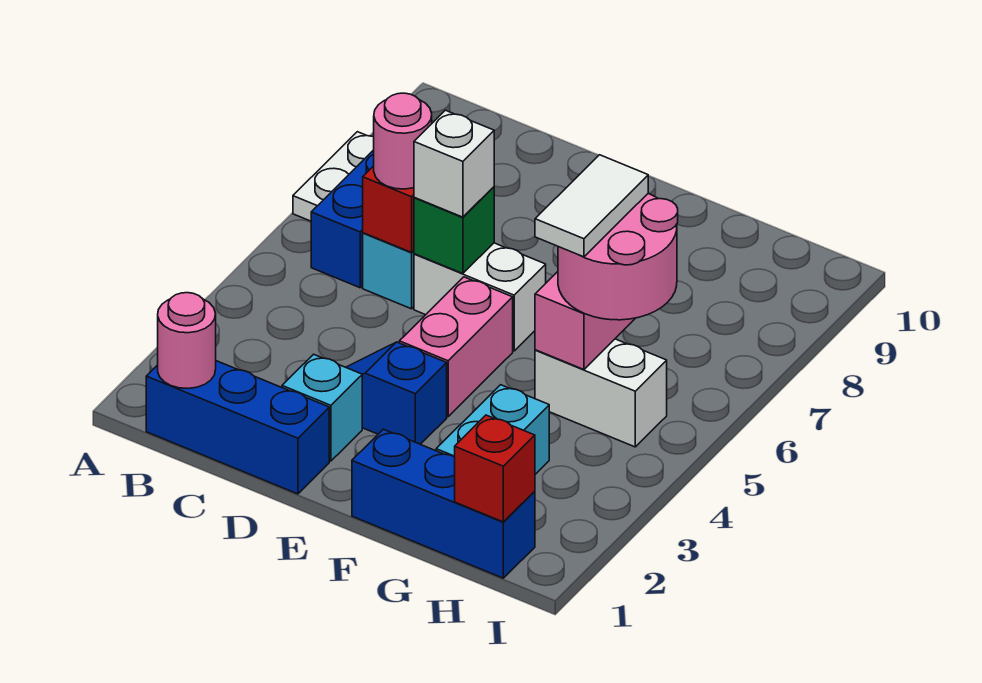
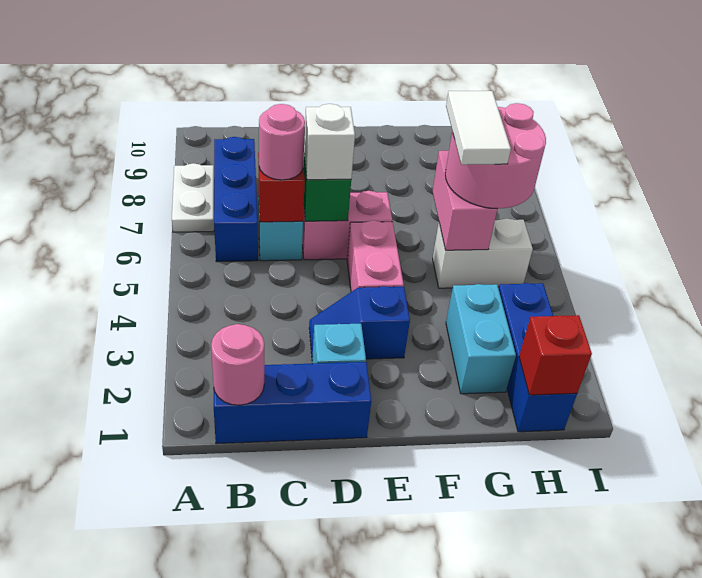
white brick D6:E6 level 1 -> pink brick D6:E6 level 1
blue brick F1:H1 level 1 -> blue brick H1:H3 level 1

